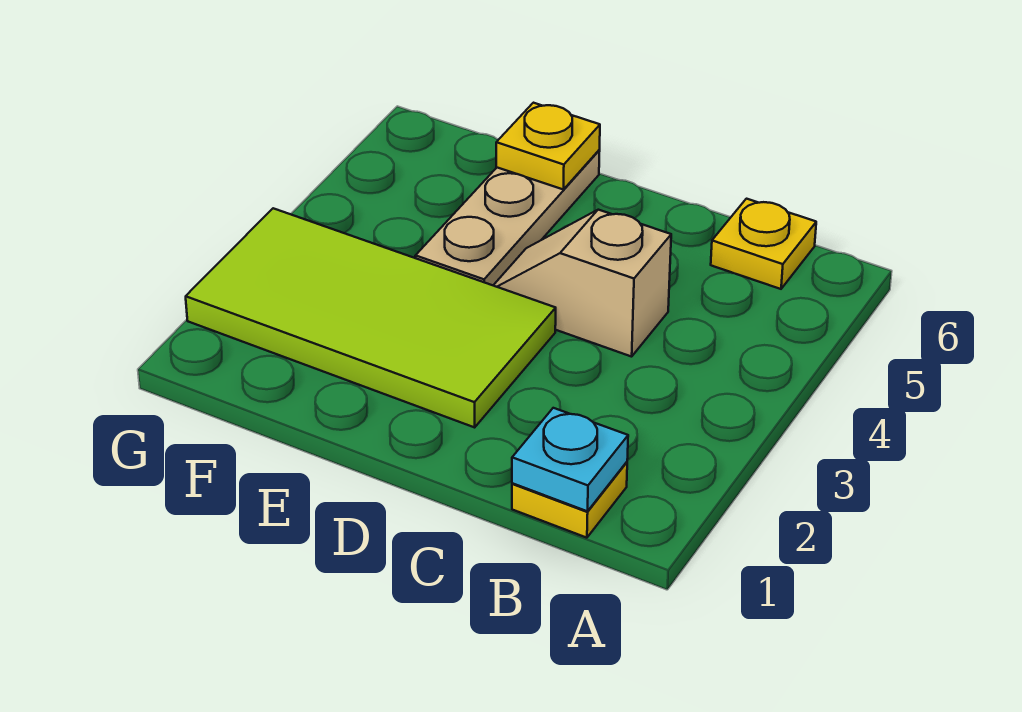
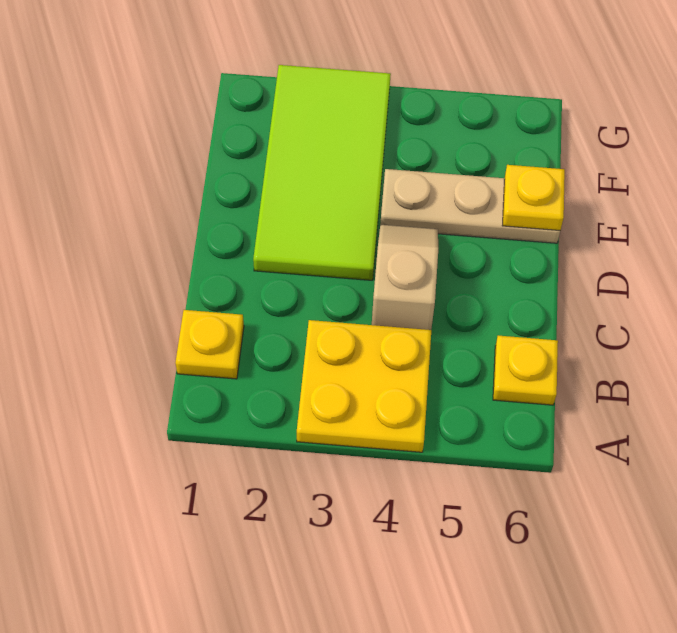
none -> yellow plate A3:B4 level 1
cyan plate B1 level 2 -> none

